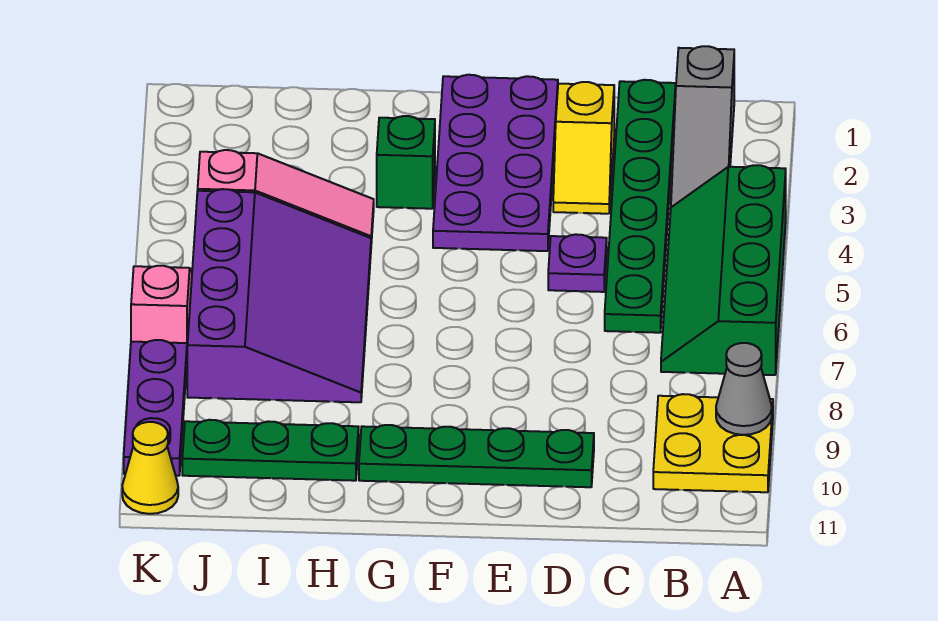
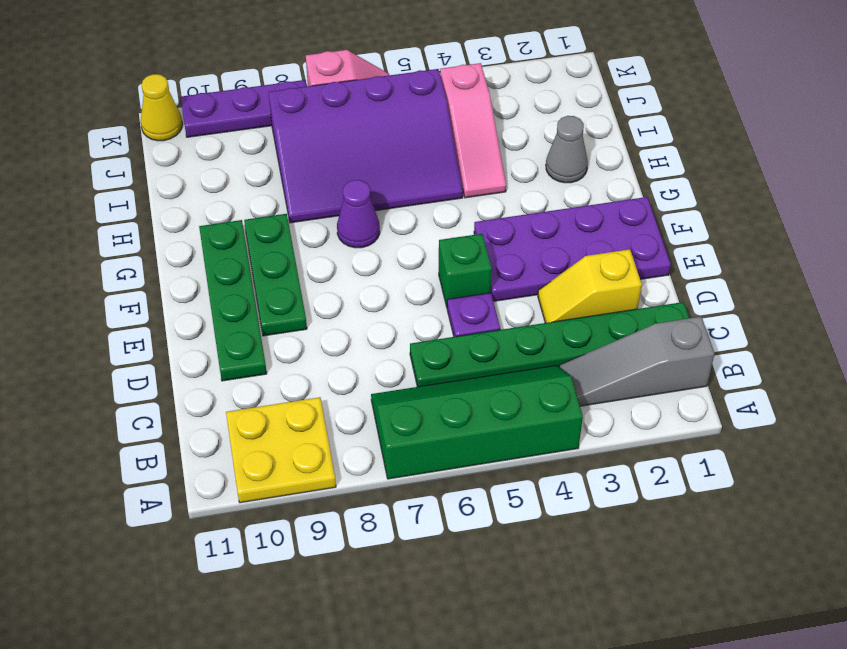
grey cone A9 level 2 -> grey cone H2 level 1
green brick G3 level 1 -> green brick E5 level 1
none -> purple cone G7 level 1
green plate H10:J10 level 1 -> green plate E9:G9 level 1

